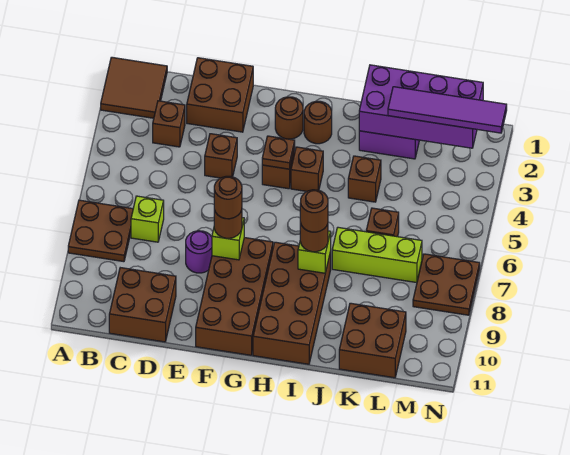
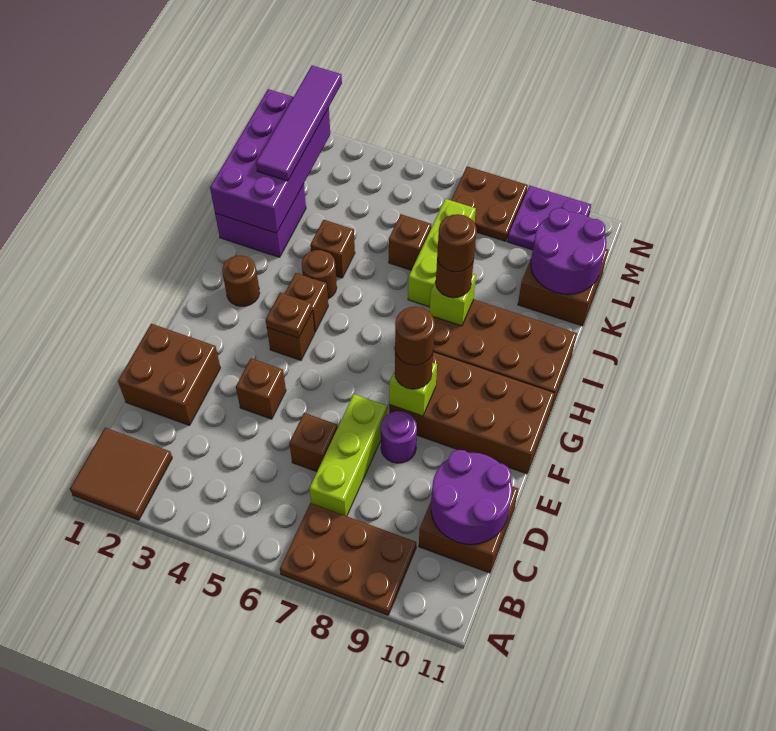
brown plate A7:B8 level 1 -> brown plate A7:B9 level 1
brown brick C3 level 1 -> brown brick D6 level 1
lime brick C7 level 1 -> lime brick C7:E7 level 1
none -> purple round brick C10:D11 level 2
brown round brick G2 level 1 -> brown round brick I4 level 1
none -> purple round brick K10:L11 level 2
none -> purple plate M9:N10 level 1

